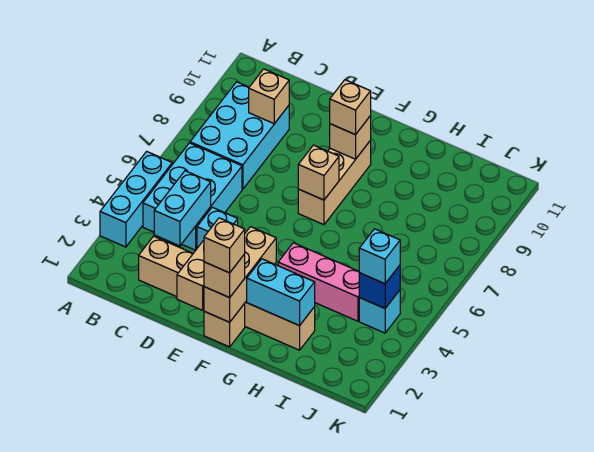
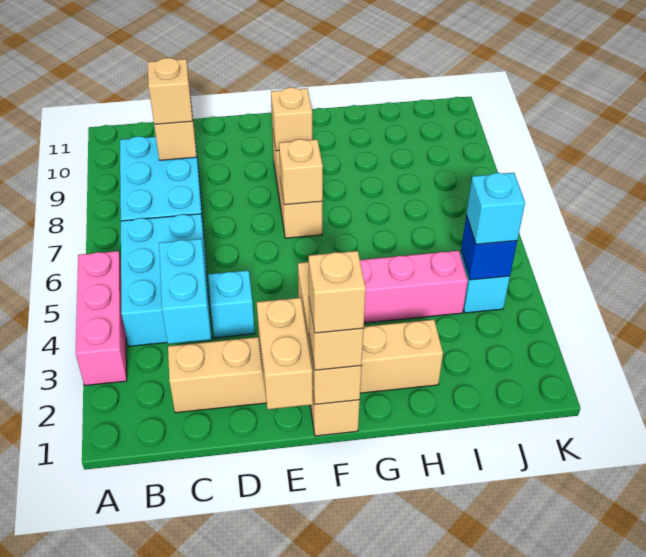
cyan brick A3:A5 level 1 -> pink brick A3:A5 level 1
tan brick F9 level 3 -> tan brick C9 level 3
cyan brick G2:H2 level 2 -> none

